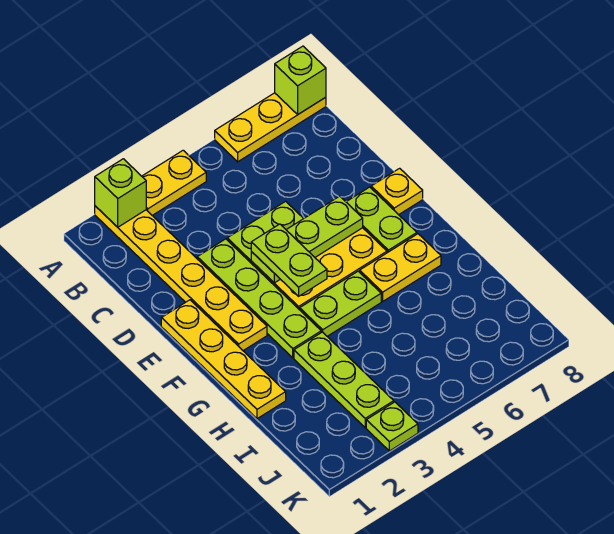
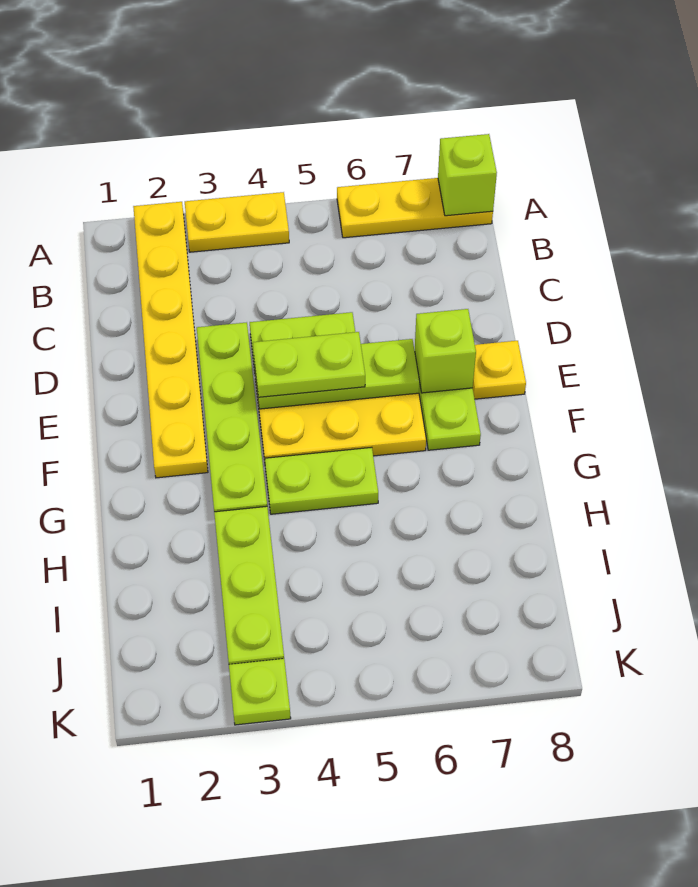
lime brick A2 level 2 -> lime brick E7 level 2
yellow plate E1:H1 level 1 -> none
lime plate E4:F4 level 3 -> lime plate E4:E5 level 3
yellow plate G6:G7 level 1 -> none

